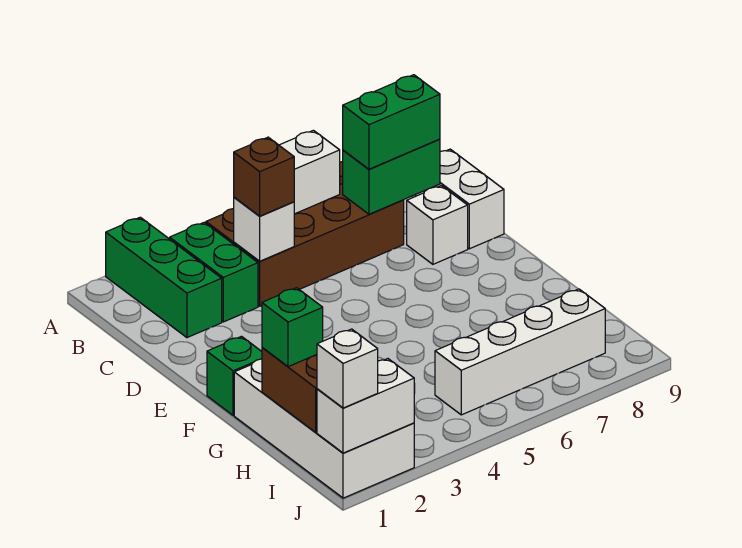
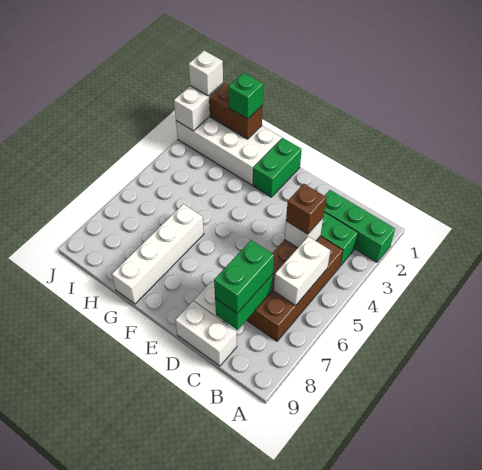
green brick F1 level 1 -> green brick F1:F2 level 1
white brick I5:I8 level 1 -> white brick G6:G9 level 1

